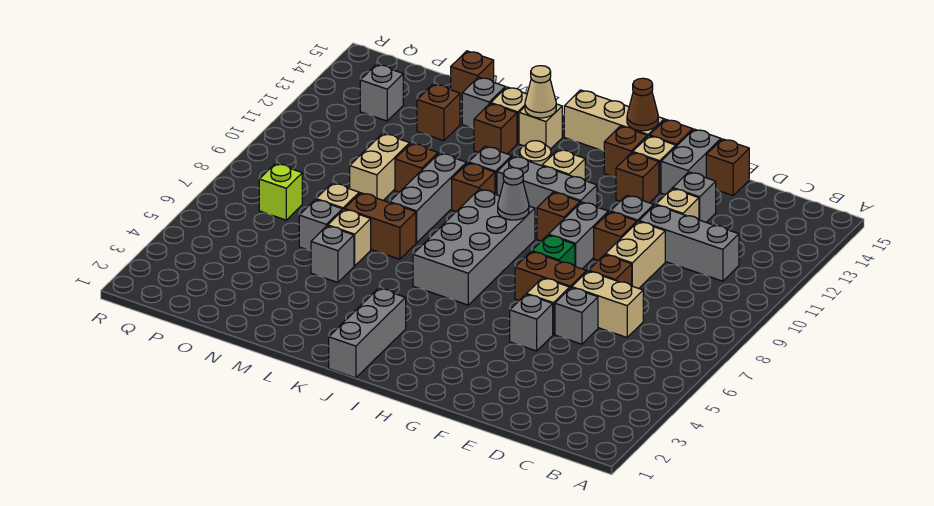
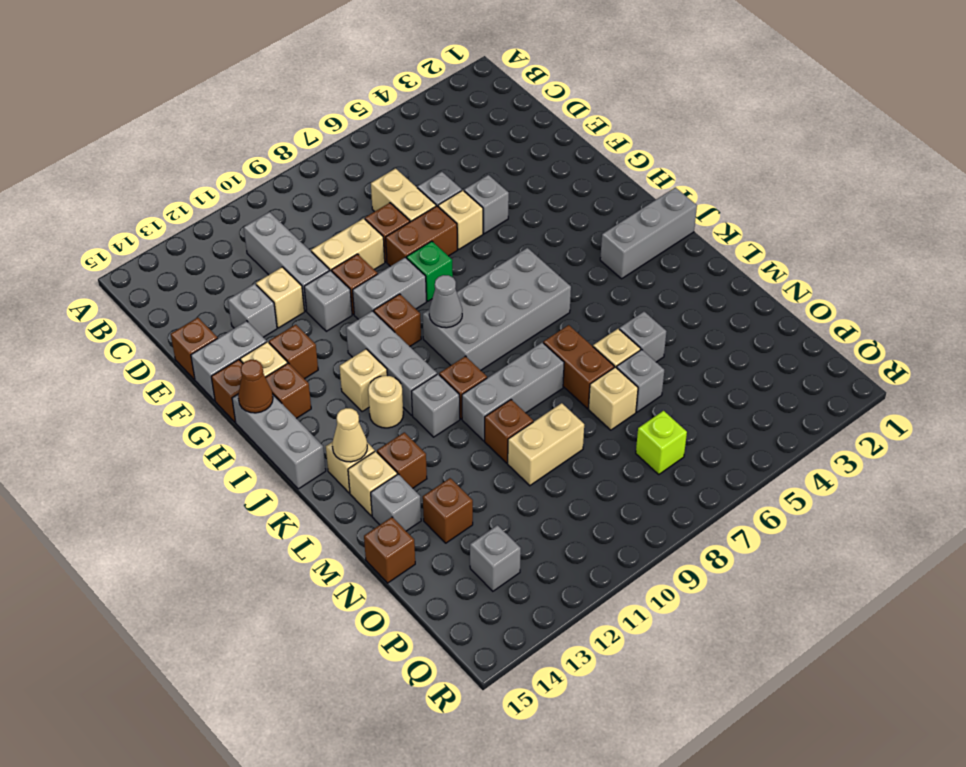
brown brick F7:G7 level 1 -> brown brick F7:F8 level 1
tan brick H15:J15 level 1 -> grey brick H15:J15 level 1

